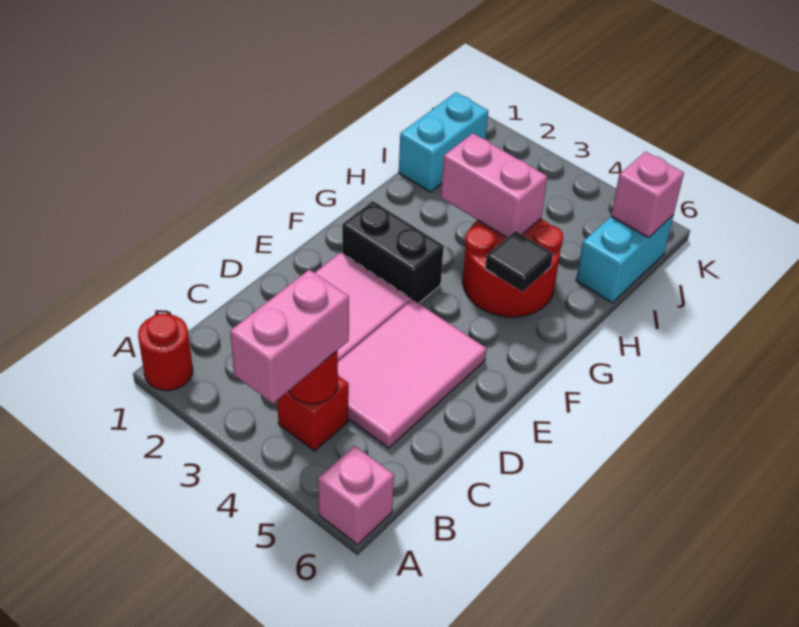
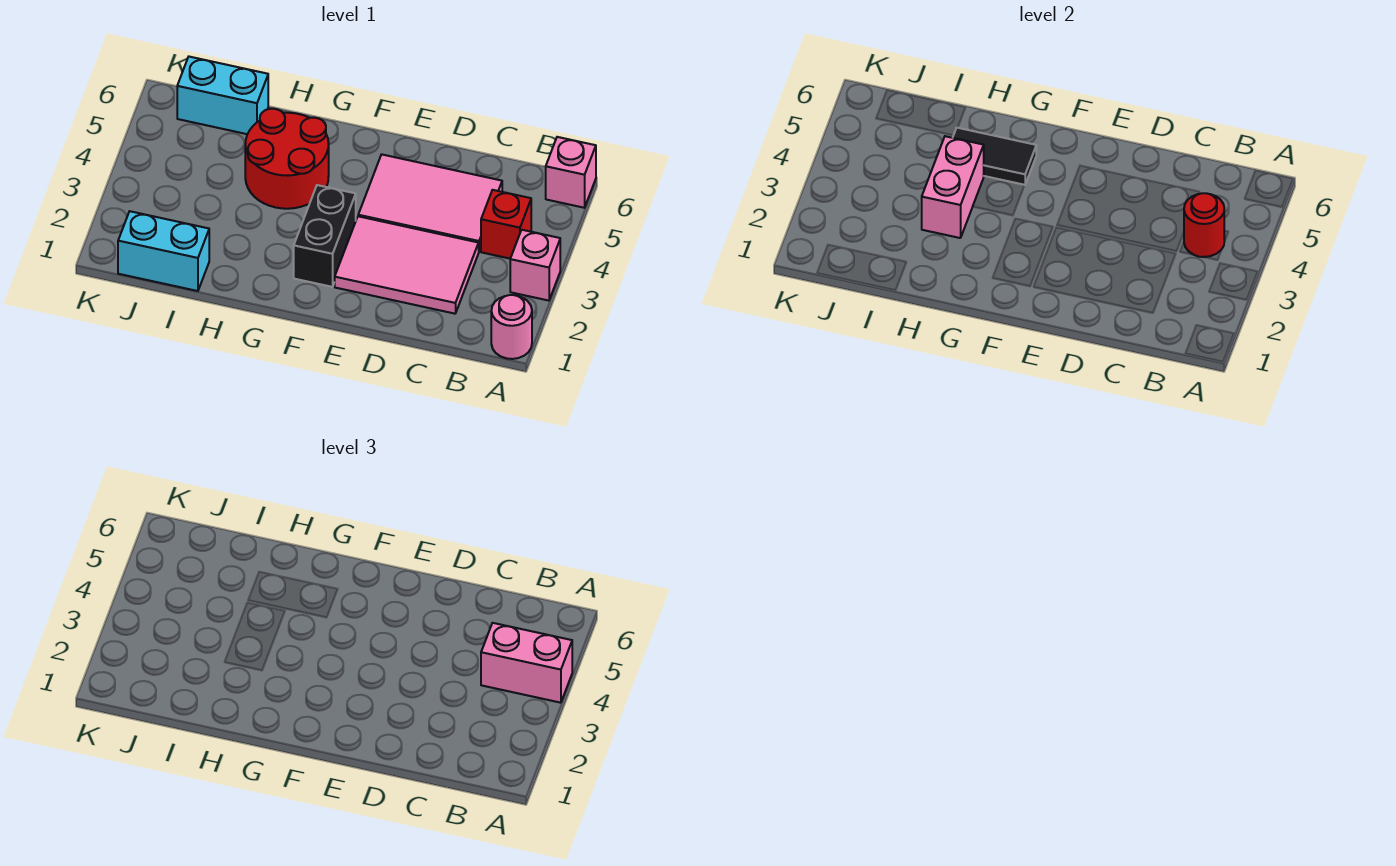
red round brick A1 level 1 -> pink round brick A1 level 1
black tile G5 level 2 -> black tile G5:H5 level 2
pink brick J6 level 2 -> pink brick A3 level 1

